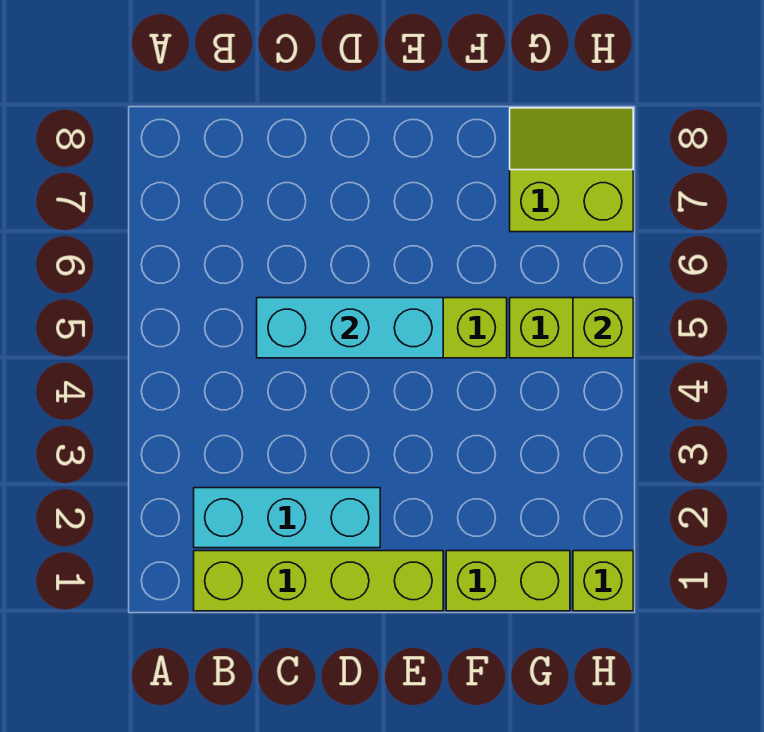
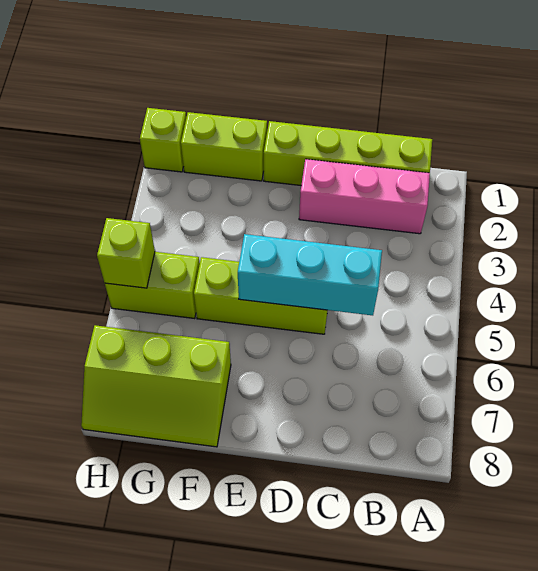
cyan brick B2:D2 level 1 -> pink brick B2:D2 level 1
lime slope G7:H8 level 1 top 7 -> lime slope F7:H8 level 1 top 7

